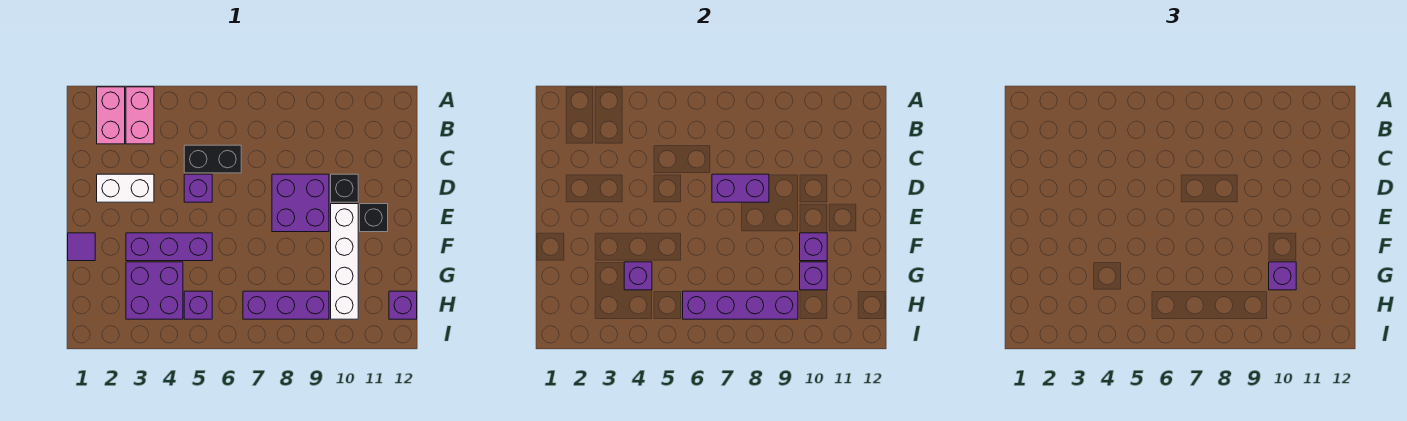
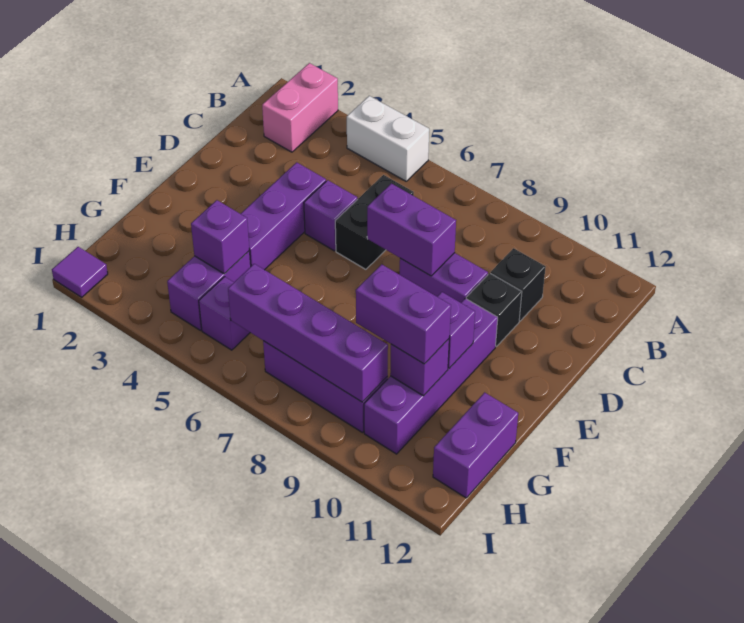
pink brick A3:B3 level 1 -> none
black brick C5:C6 level 1 -> black brick C6:D6 level 1
white brick D2:D3 level 1 -> white brick A4:A5 level 1
purple brick D8:E9 level 1 -> purple brick D8:D9 level 1
white brick E10:H10 level 1 -> purple brick E10:H10 level 1
black brick E11 level 1 -> black brick C10 level 1
purple tile F1 level 1 -> purple tile I1 level 1
purple brick F3:F5 level 1 -> purple brick D4:F4 level 1
purple brick G3:H4 level 1 -> purple brick G4:H4 level 1
purple brick G10 level 3 -> purple brick G9:G10 level 3
purple brick H12 level 1 -> purple brick G12:H12 level 1

